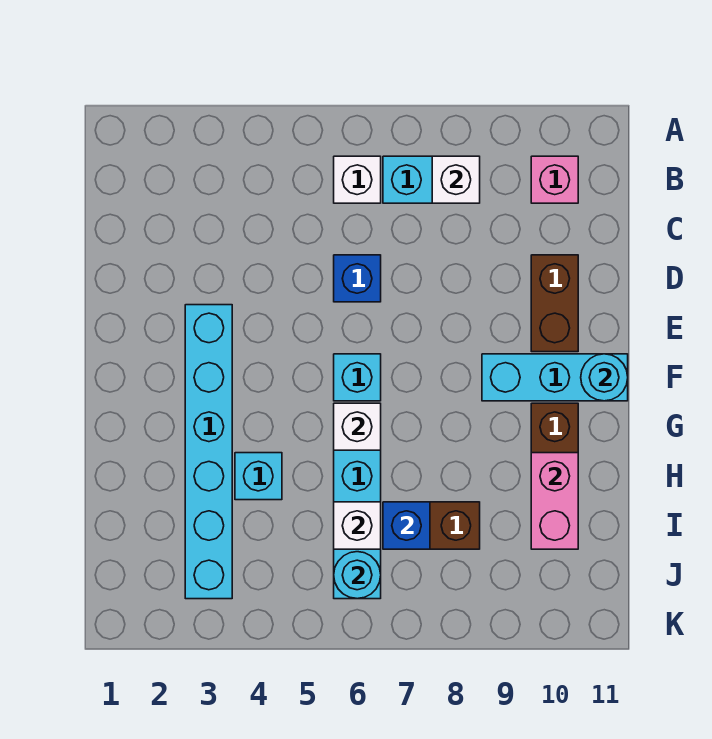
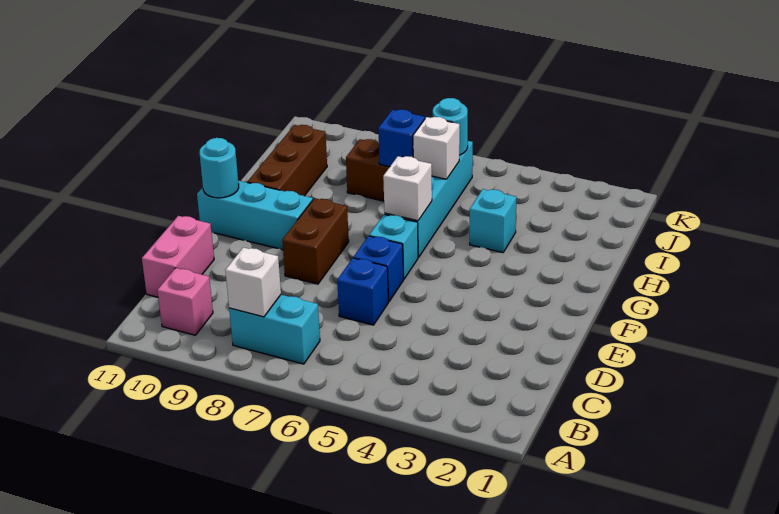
white brick B6 level 1 -> none
brown brick D10:E10 level 1 -> brown brick E8:F8 level 1
cyan brick E3:J3 level 1 -> none
none -> blue brick E6 level 1
pink brick H10:I10 level 2 -> pink brick C11:D11 level 1

